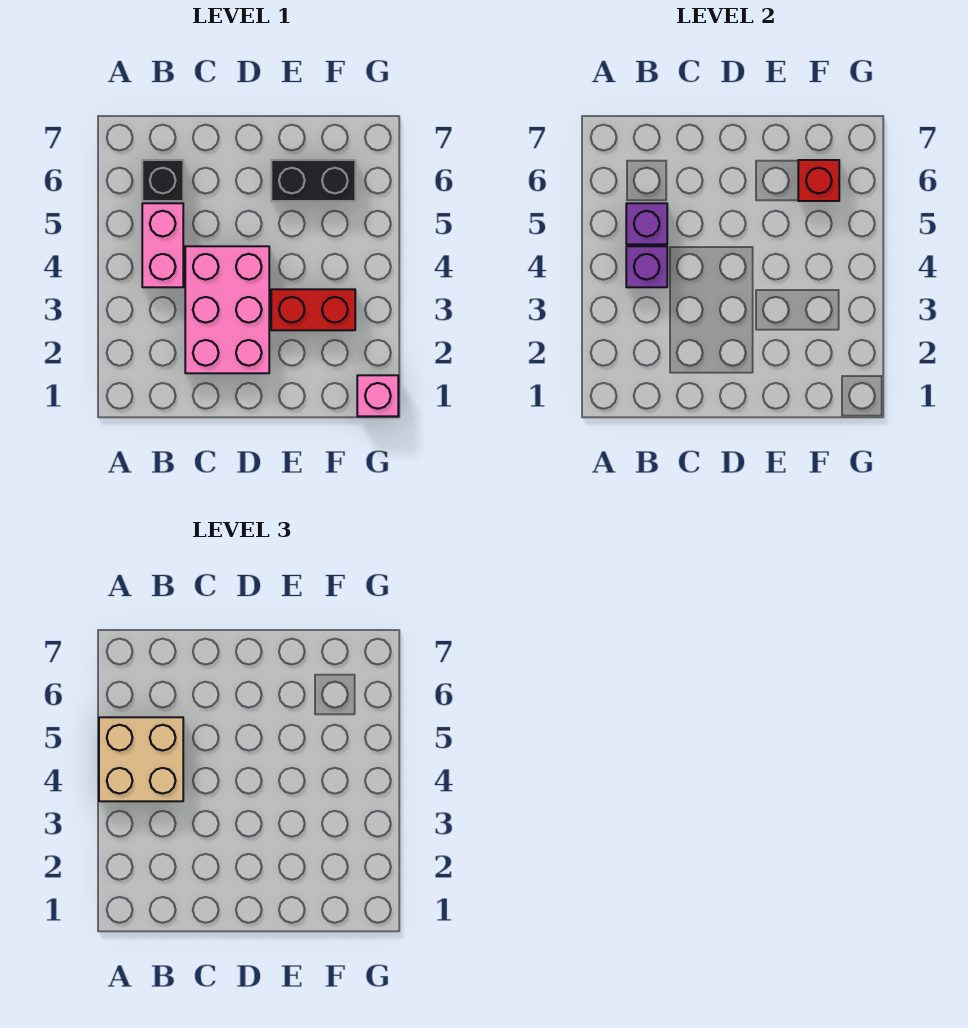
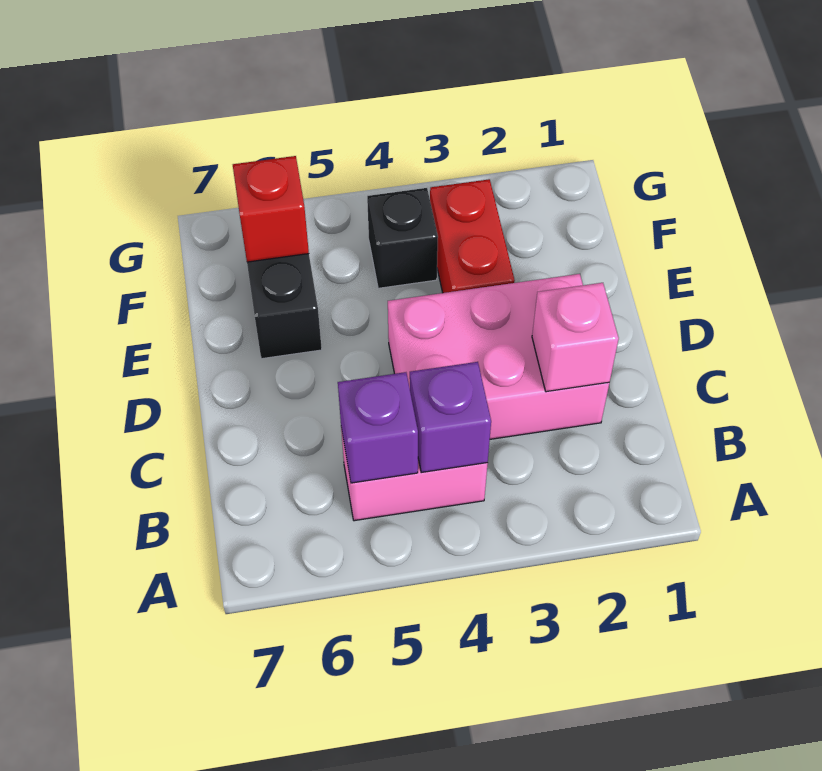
tan brick A4:B5 level 3 -> none
black brick B6 level 1 -> black brick F4 level 1
pink brick G1 level 1 -> pink brick C2 level 2

